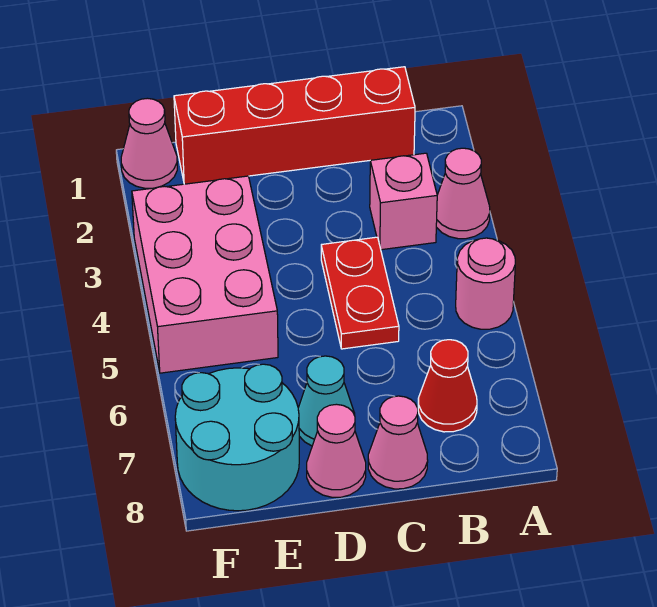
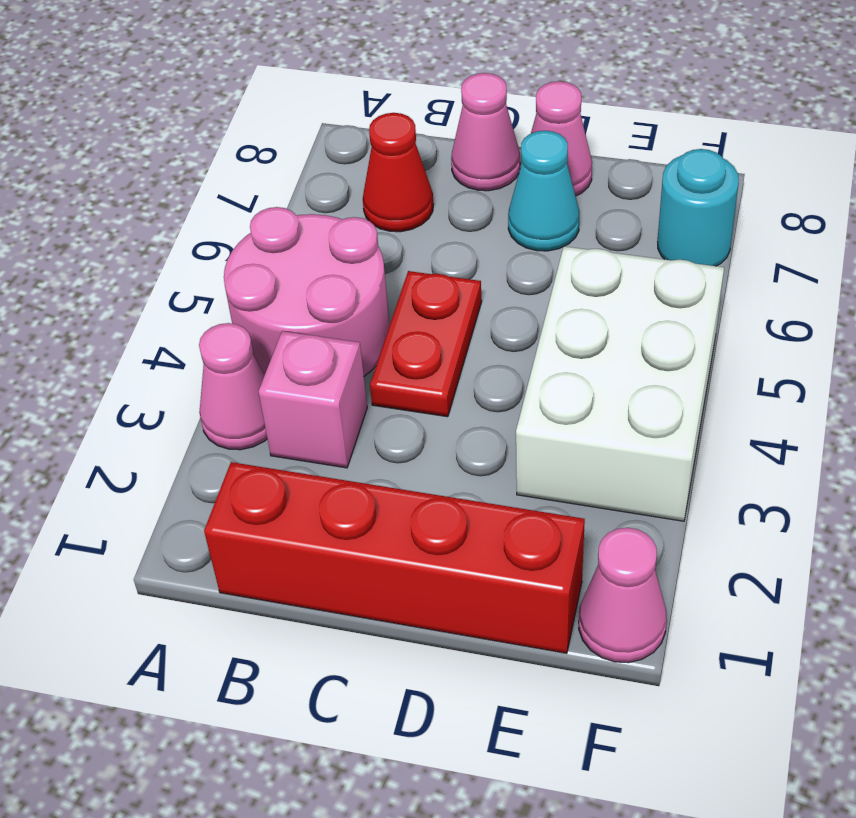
pink round brick A5 level 1 -> pink round brick A4:B5 level 1
pink brick E3:F5 level 1 -> white brick E3:F5 level 1
cyan round brick E7:F8 level 1 -> cyan round brick F7 level 1

